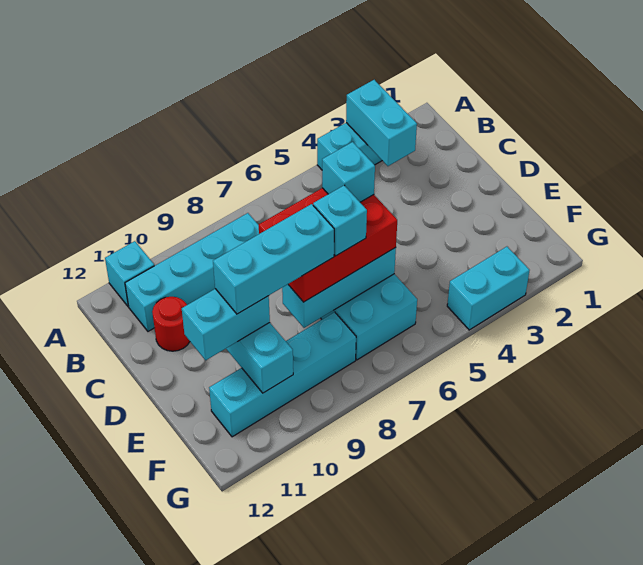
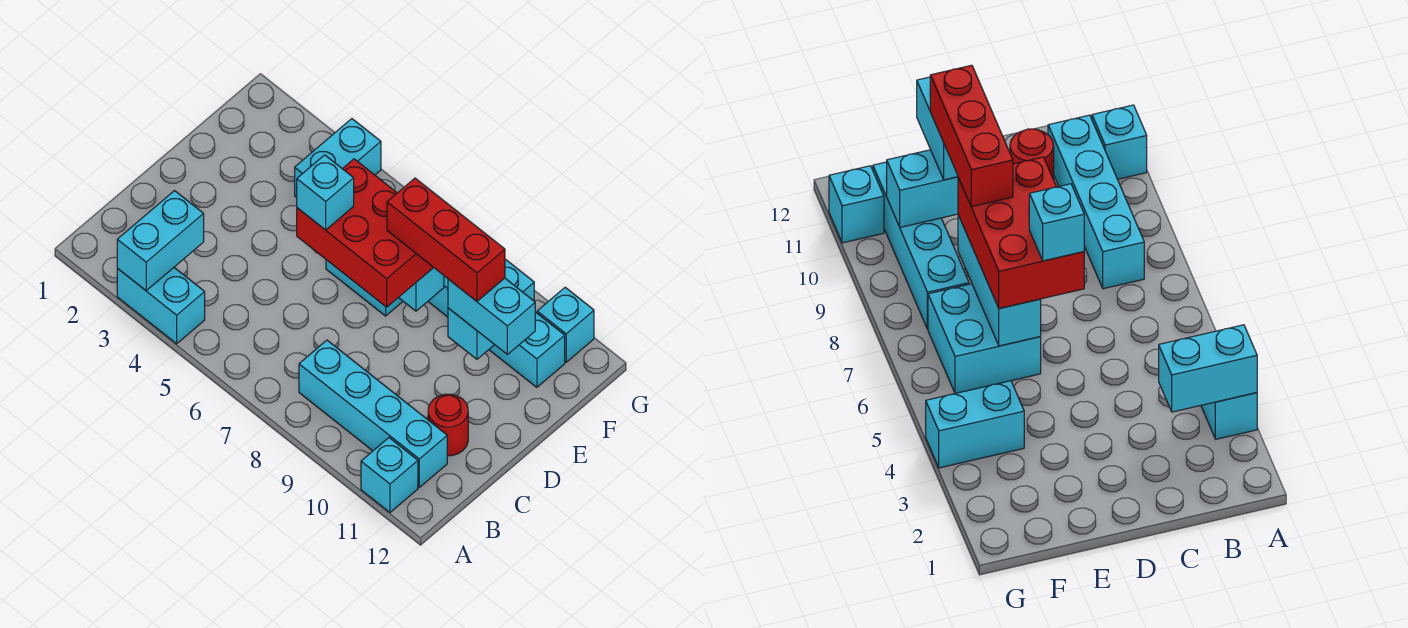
cyan brick E7 level 4 -> cyan brick G11 level 1
cyan brick E8:E10 level 4 -> red brick E8:E10 level 4
cyan brick G3:G4 level 1 -> cyan brick F4:G4 level 1

